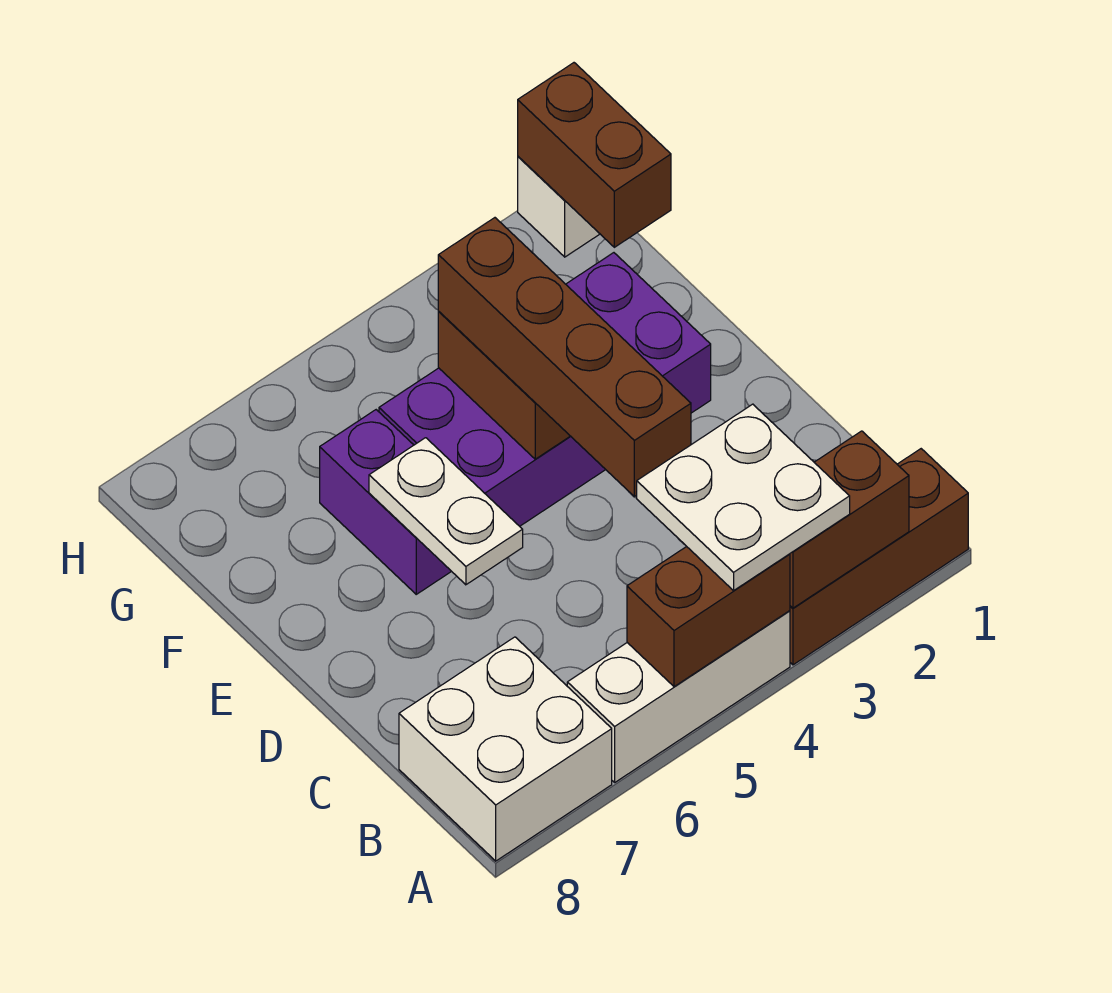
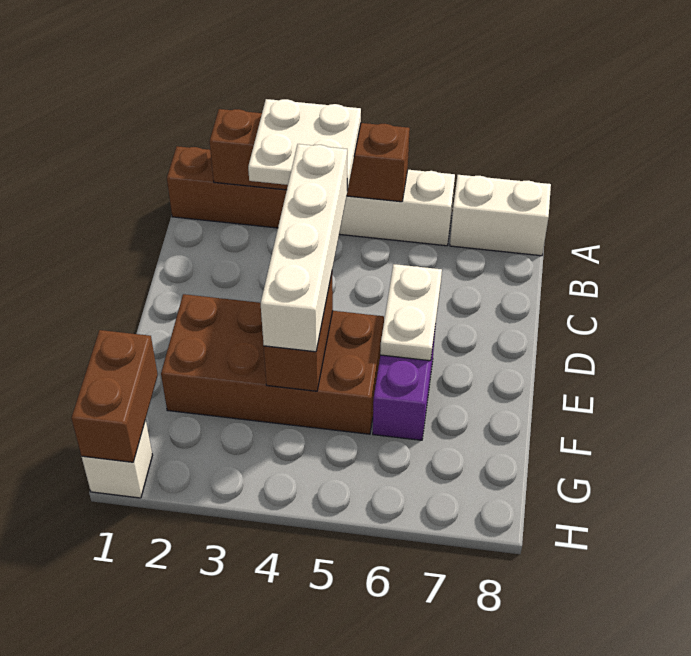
white brick A7:B8 level 1 -> white brick A7:A8 level 1
brown brick C4:F4 level 3 -> white brick C4:F4 level 3
purple brick E2:F5 level 1 -> brown brick E2:F5 level 1

